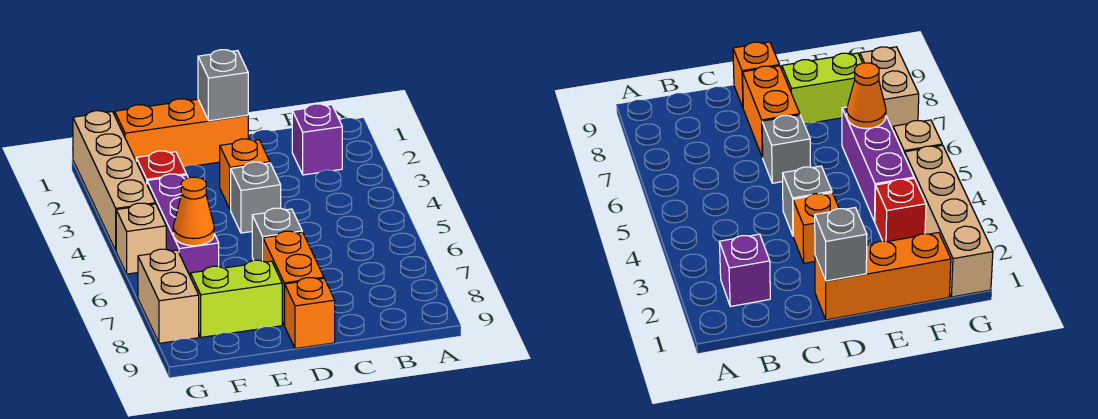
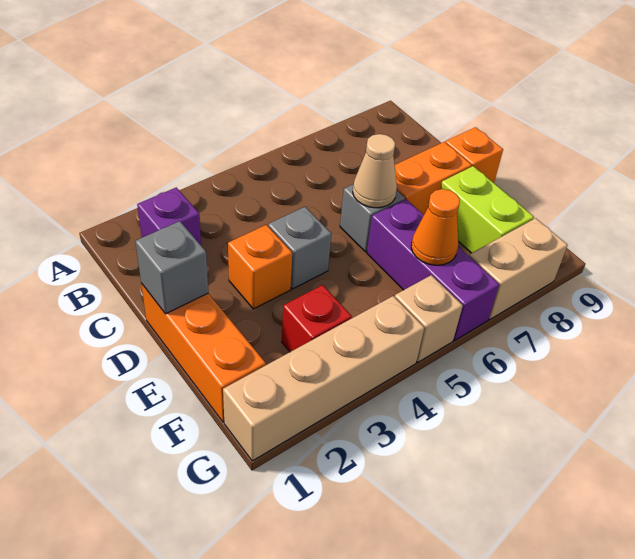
none -> tan cone D6 level 2
purple brick F4:F6 level 1 -> purple brick E6:G6 level 1

